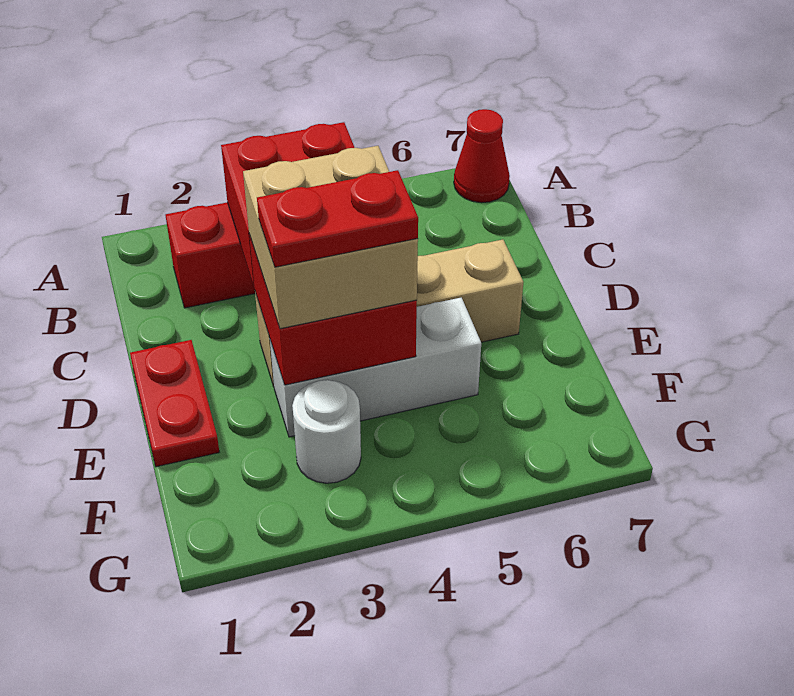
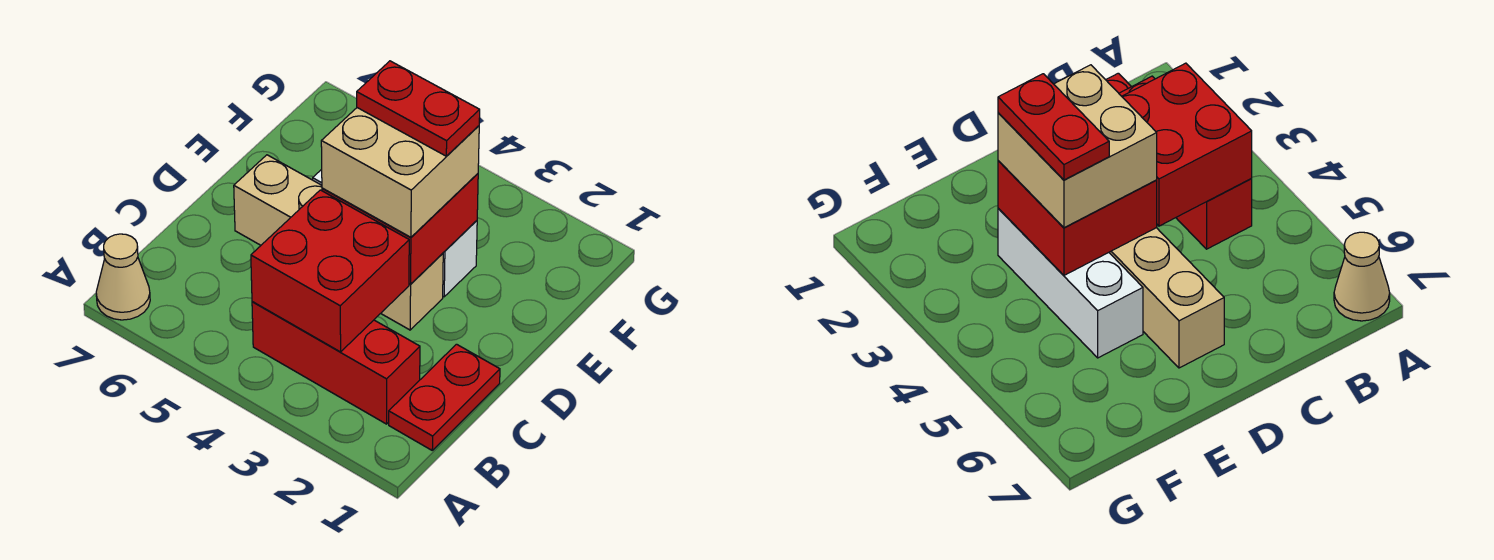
red cone A7 level 1 -> tan cone A7 level 1
red plate D1:E1 level 1 -> red plate B1:C1 level 1
white round brick F3 level 1 -> none

